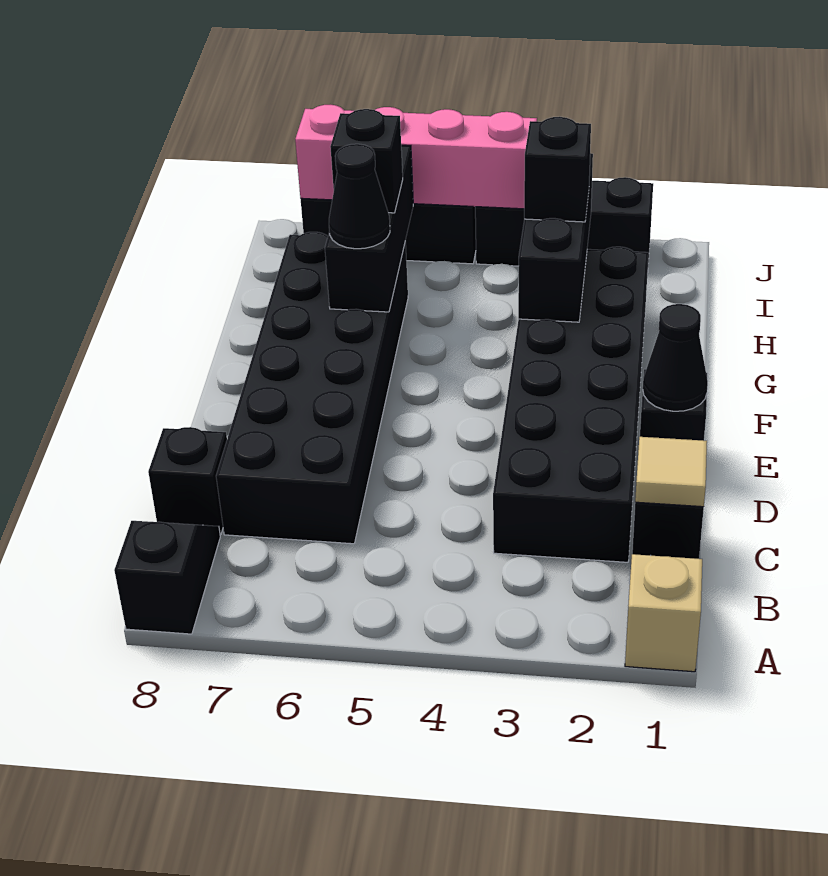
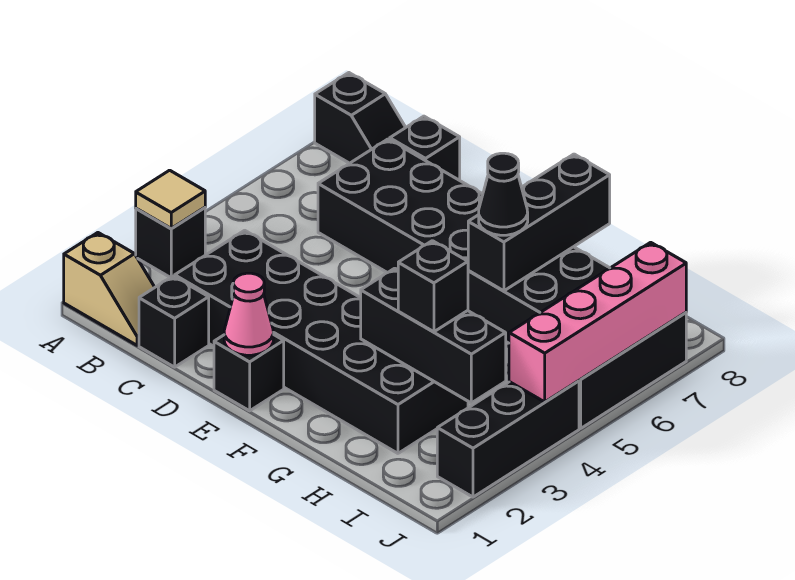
tan tile C1 level 2 -> tan tile A3 level 2
black cone E1 level 2 -> pink cone E1 level 2
black brick G6:I6 level 2 -> black brick G6:G8 level 2
black brick H6 level 3 -> black brick A3 level 1

